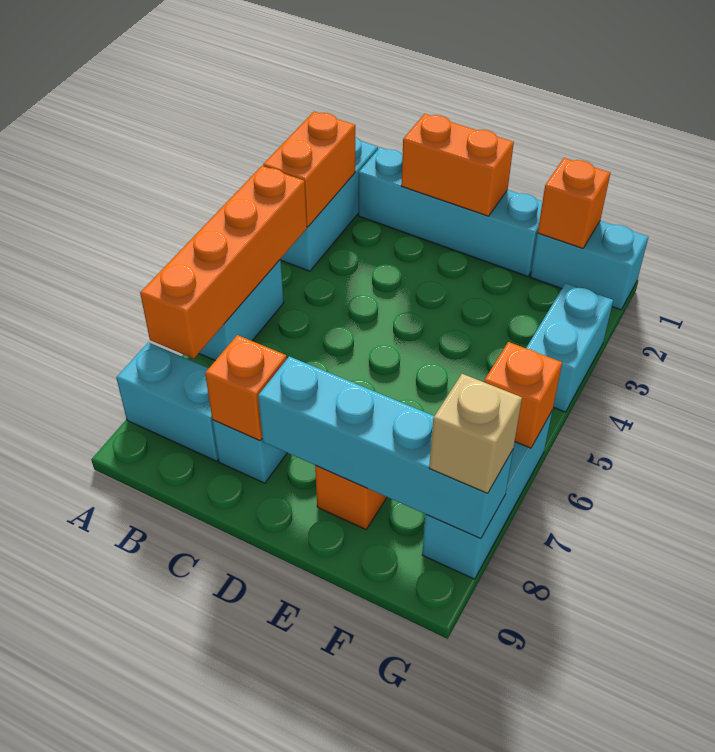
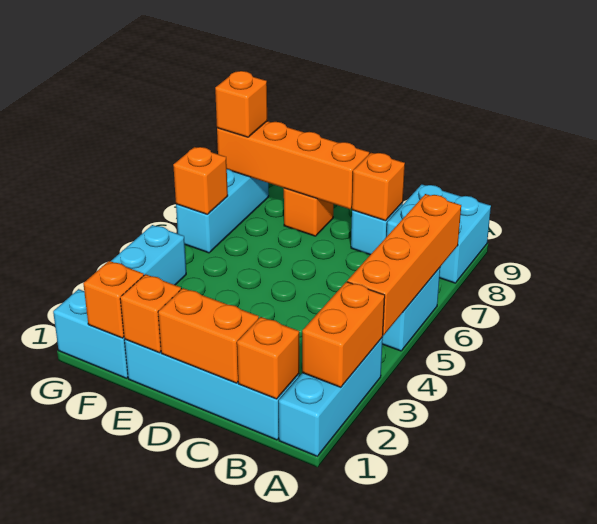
cyan brick A8:B8 level 1 -> cyan brick A8:B9 level 1
none -> orange brick B1 level 2
cyan brick D8:G8 level 2 -> orange brick D8:G8 level 2
none -> orange brick E1 level 2
tan brick G8 level 3 -> orange brick G8 level 3

